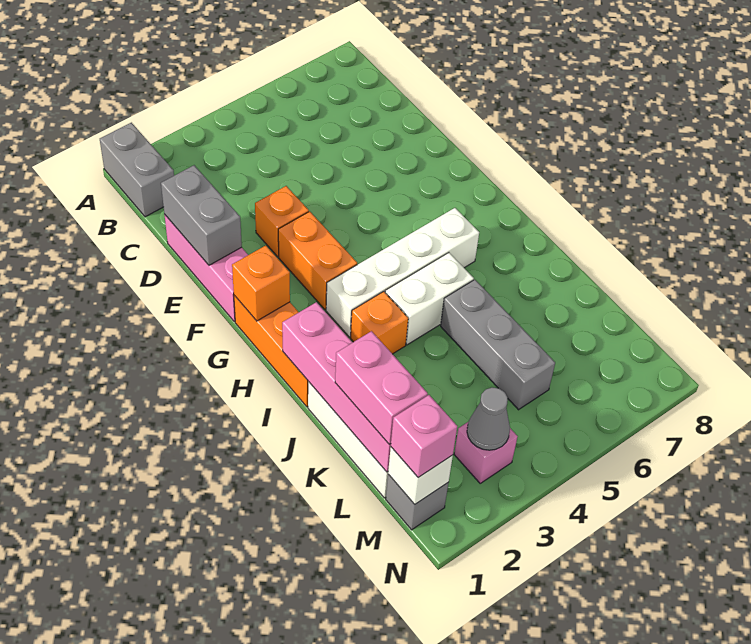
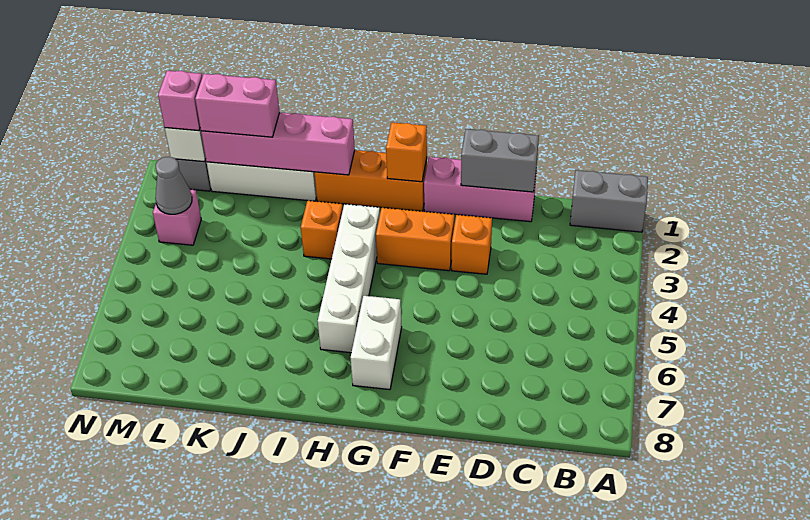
white brick I4:I5 level 1 -> white brick G6:G7 level 1
grey brick J5:L5 level 1 -> none

